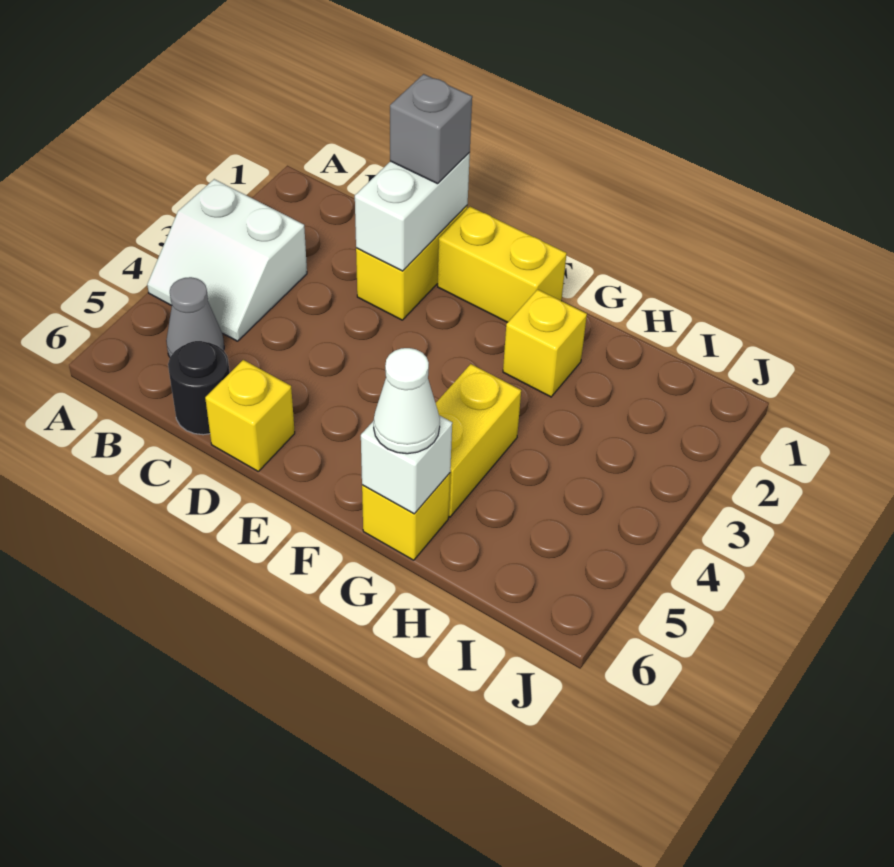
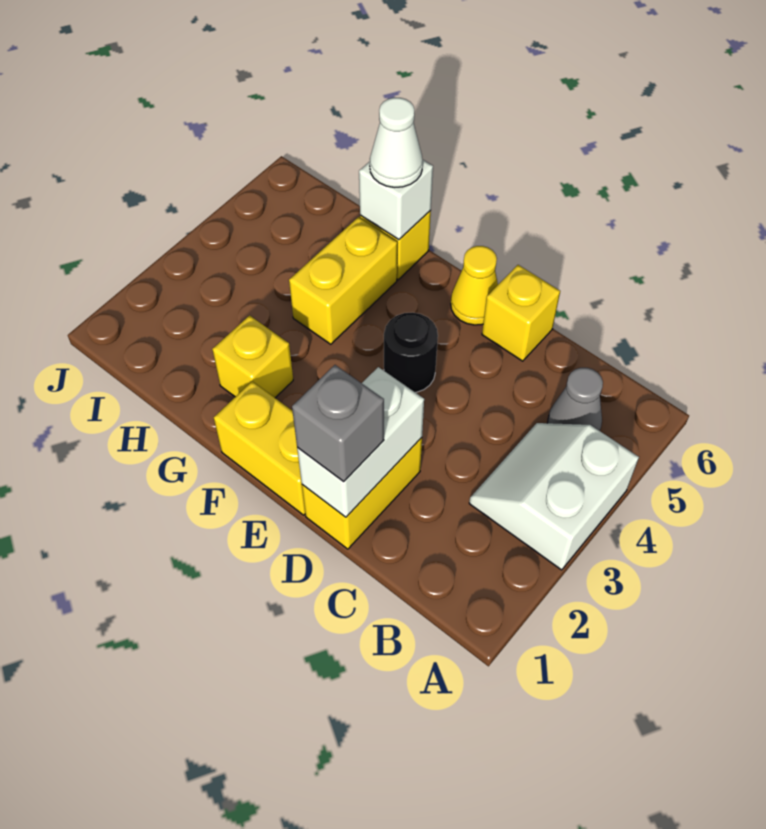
white slope A3:B4 level 1 top 3 -> white slope A3:B4 level 1 top A
black round brick C6 level 1 -> black round brick E4 level 1
none -> yellow cone E6 level 1

